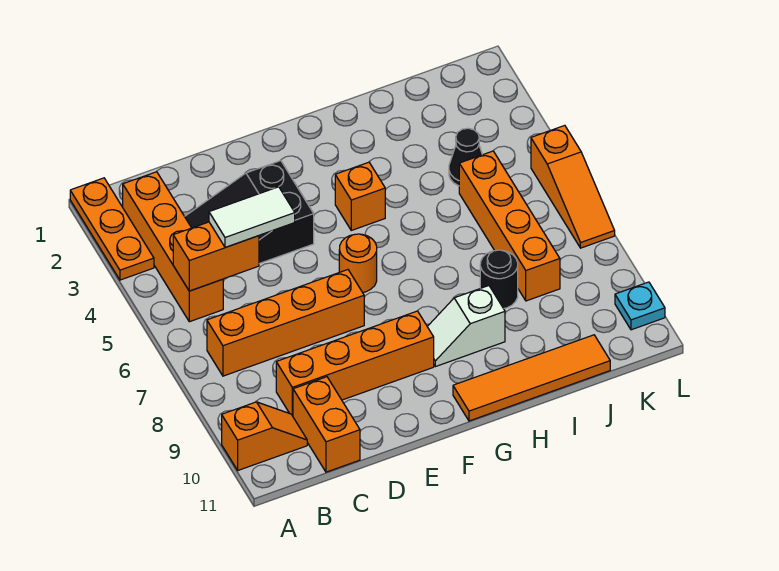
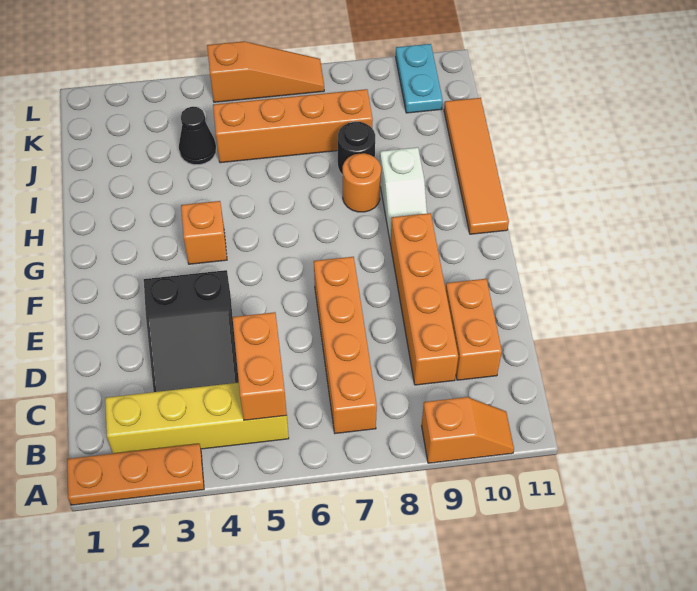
orange slope A10:B10 level 1 top A -> orange slope A9:A10 level 1 top 9
orange brick B2:B5 level 1 -> yellow brick B2:B5 level 1
white tile C5:D5 level 3 -> none
orange brick C10:C11 level 1 -> orange brick C10:D10 level 1
orange round brick F6 level 1 -> orange round brick H8 level 1
cyan plate L10 level 1 -> cyan plate K10:L10 level 1

